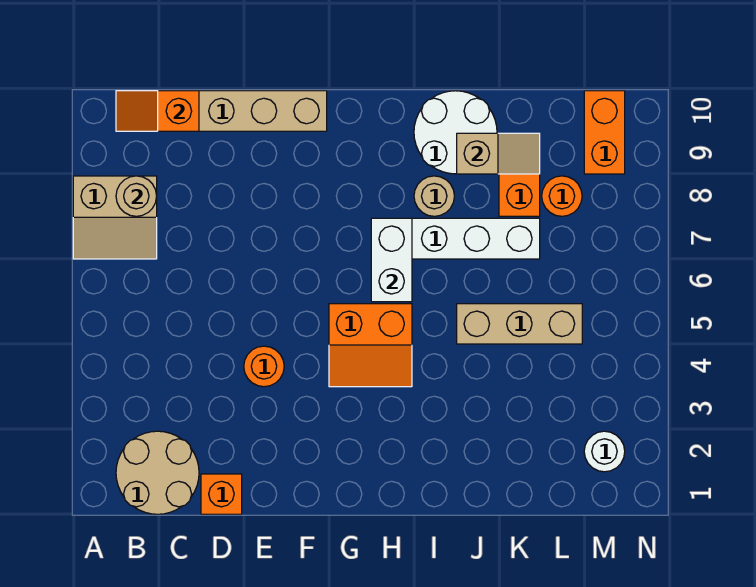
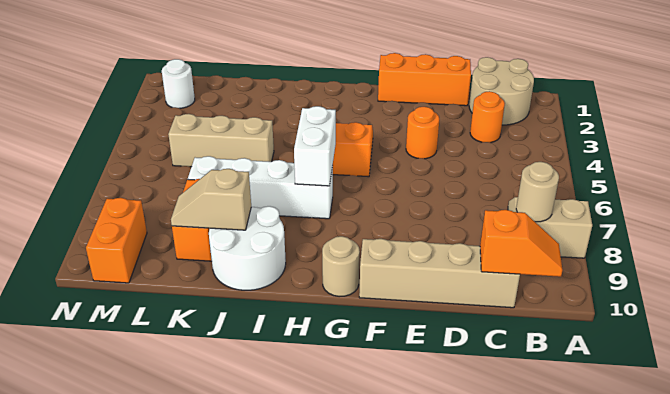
orange brick D1 level 1 -> orange brick D1:F1 level 1
tan round brick I8 level 1 -> tan round brick G10 level 1
orange round brick L8 level 1 -> orange round brick C3 level 1

